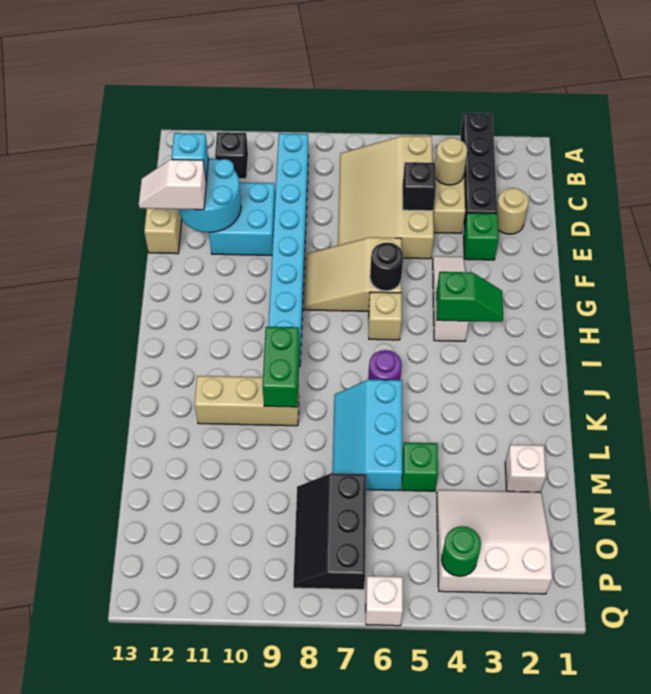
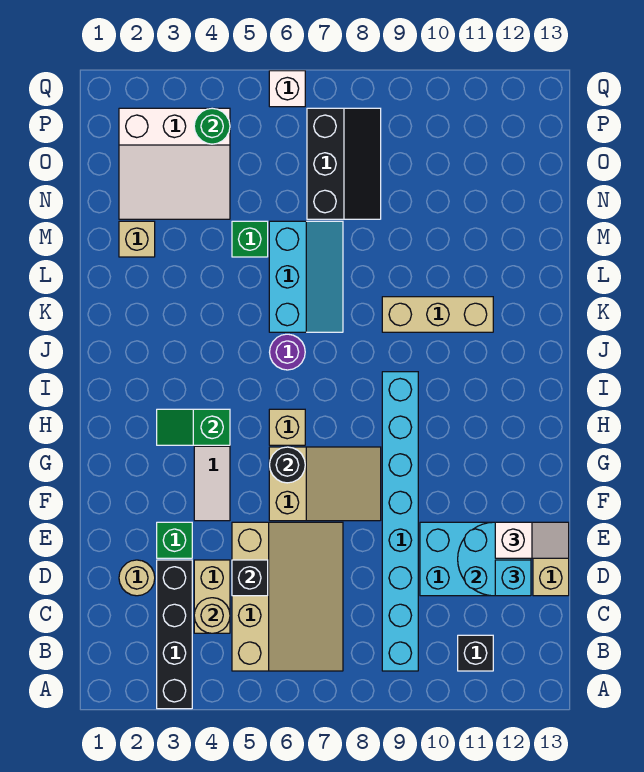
green brick J9:K9 level 2 -> none
white brick M2 level 1 -> tan brick M2 level 1

